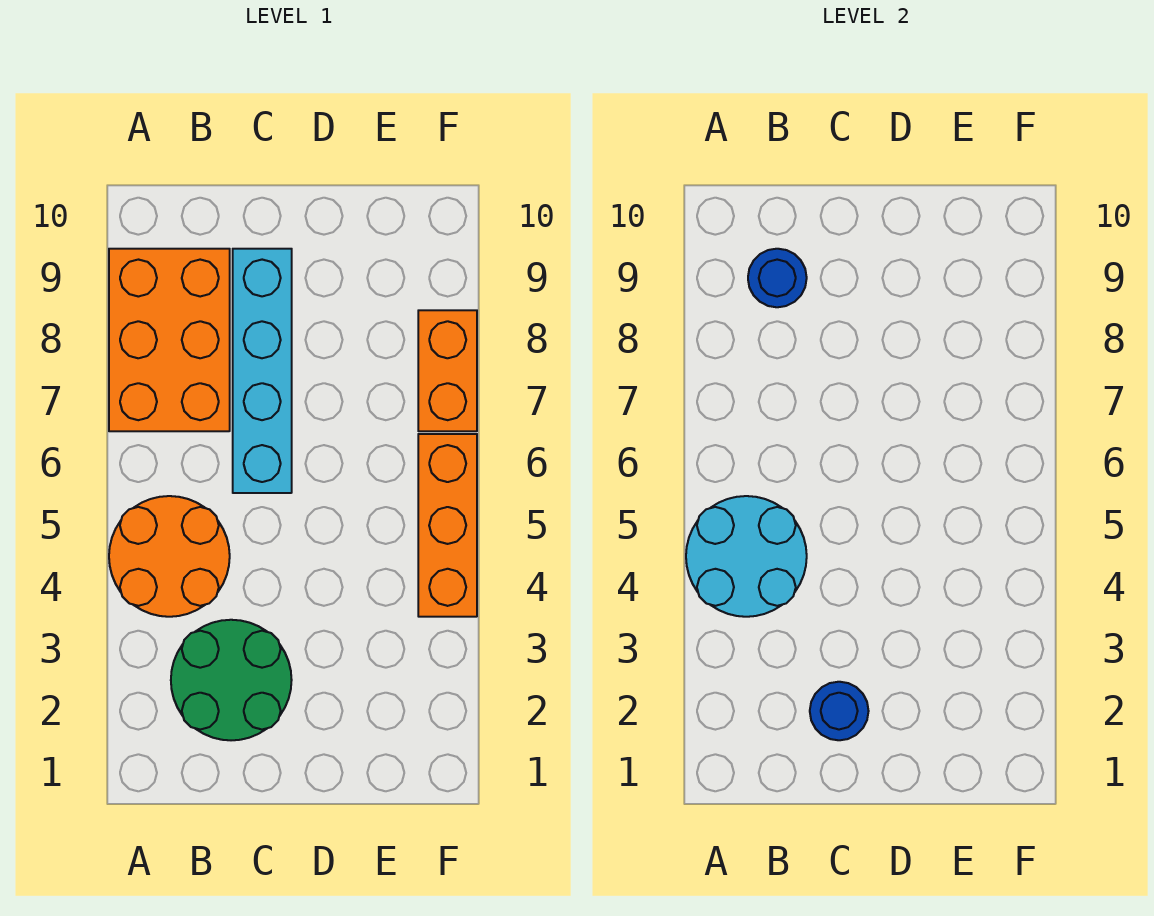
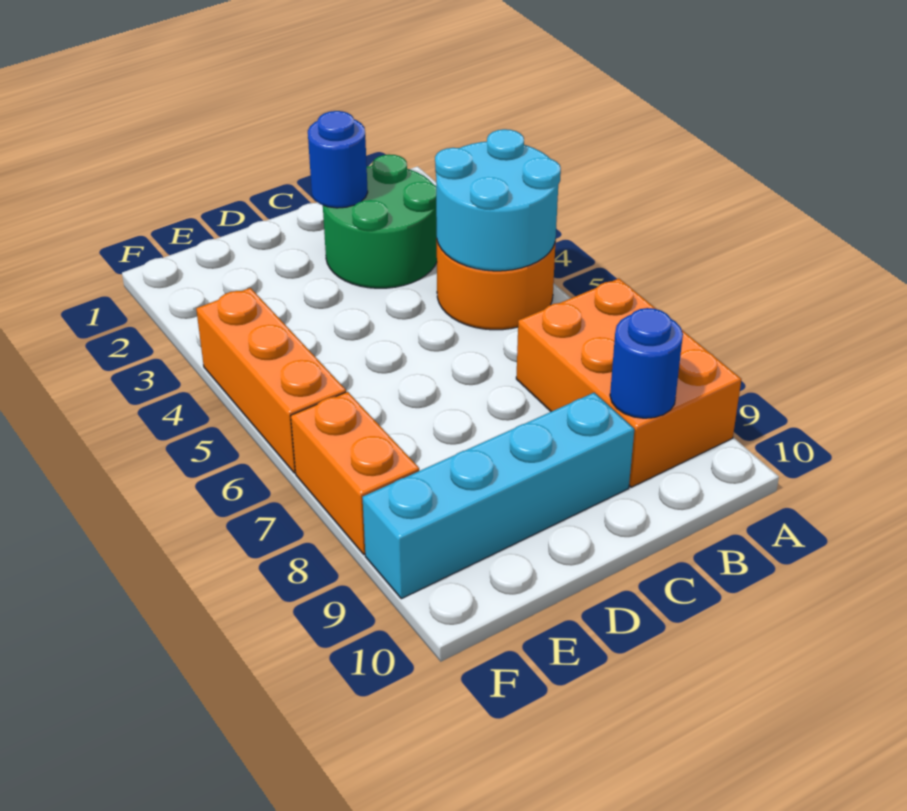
cyan brick C6:C9 level 1 -> cyan brick C9:F9 level 1

